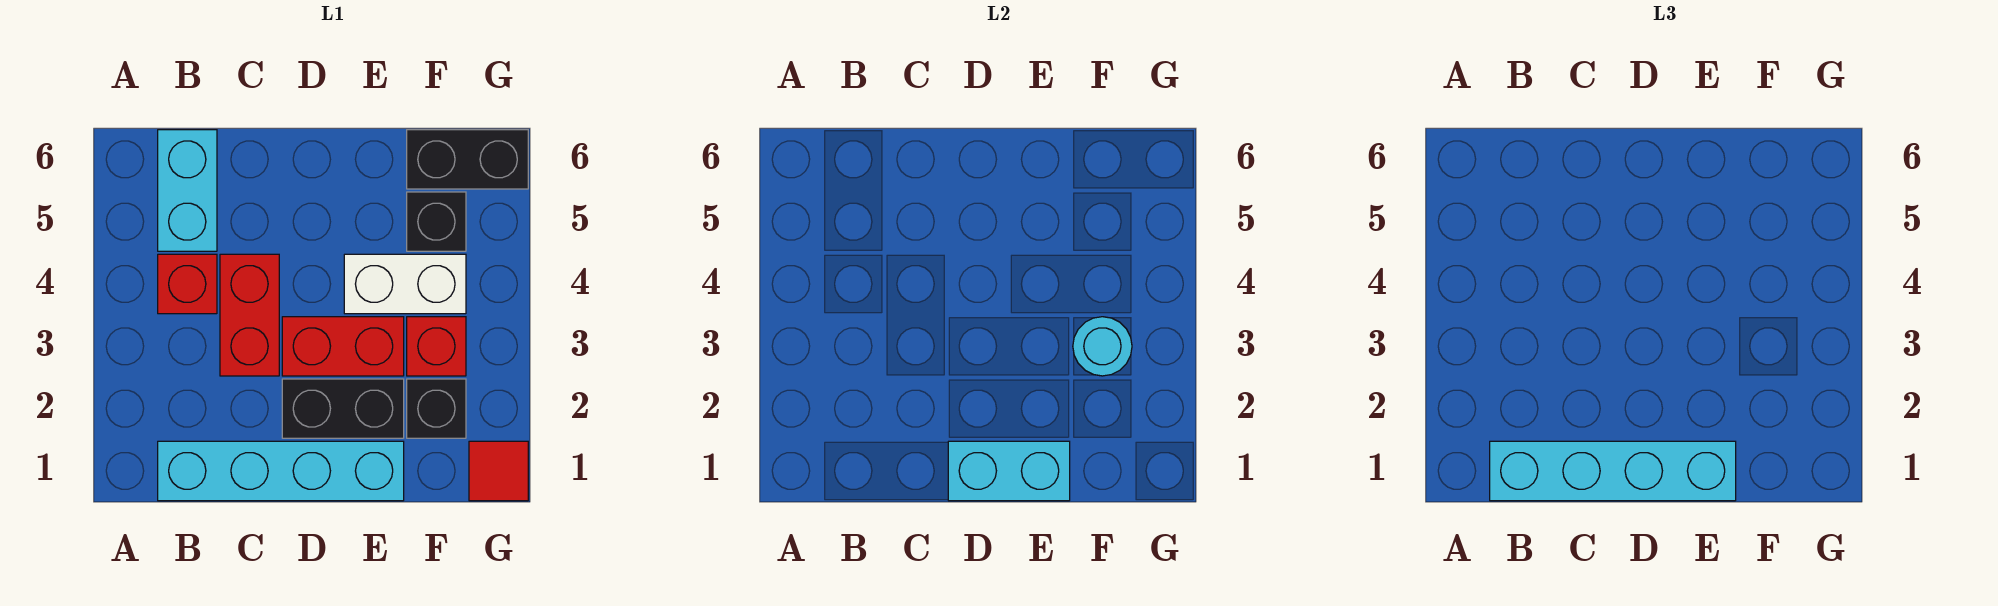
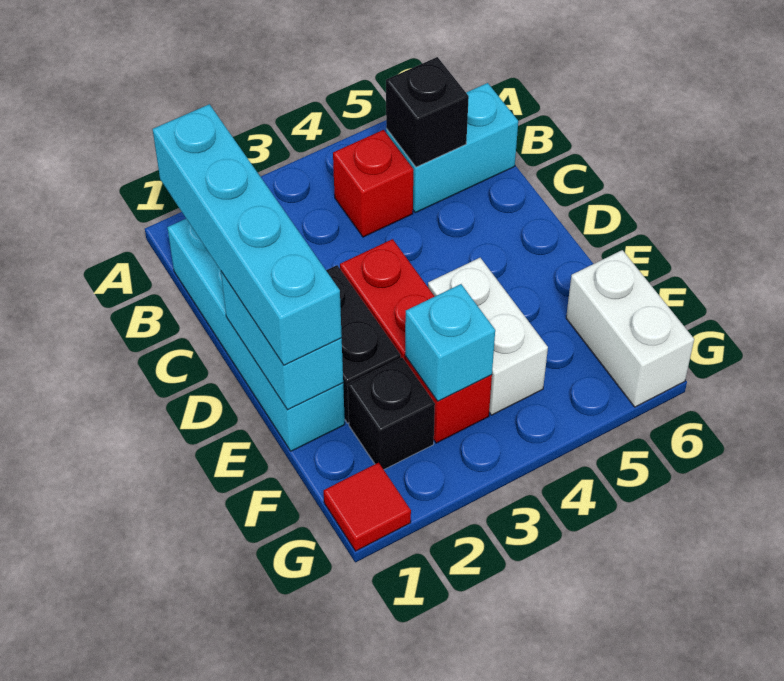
red brick C3:C4 level 1 -> none
cyan round brick F3 level 2 -> cyan brick F3 level 2
black brick F5 level 1 -> black brick B5 level 2
black brick F6:G6 level 1 -> white brick F6:G6 level 1

